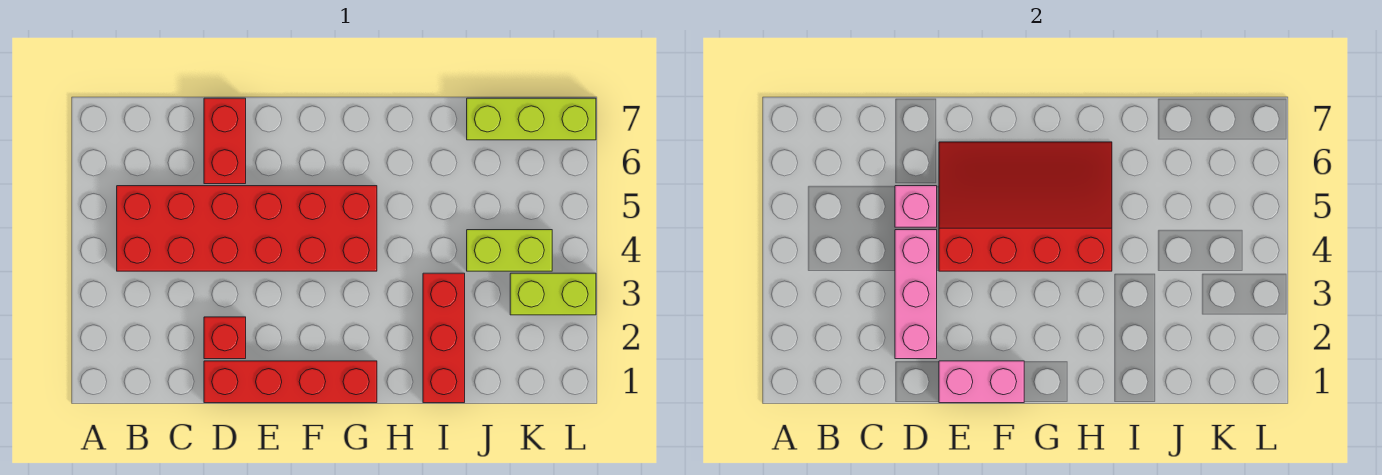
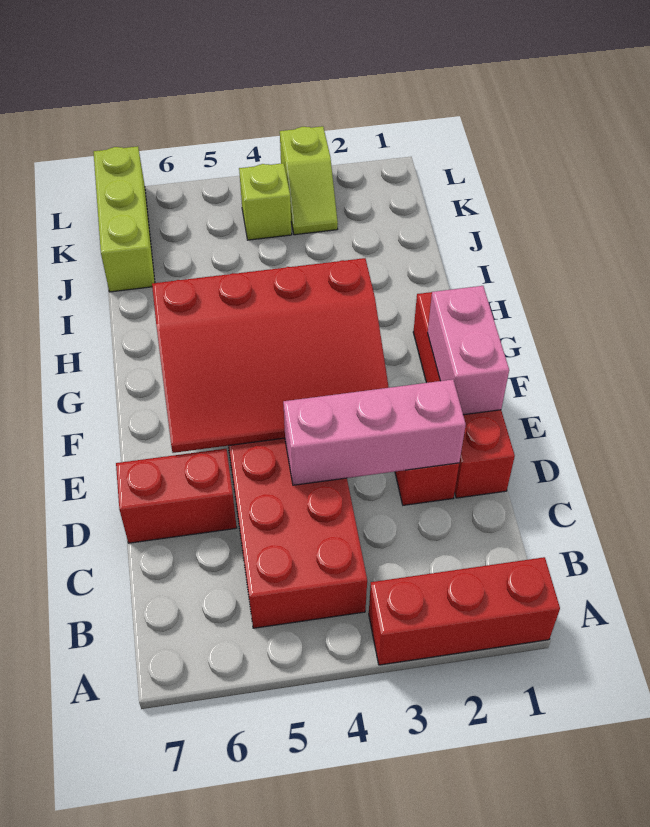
pink brick D5 level 2 -> none
red slope E4:H6 level 2 top 4 -> red slope E3:G6 level 2 top G
red brick I1:I3 level 1 -> red brick A1:A3 level 1
lime brick J4:K4 level 1 -> lime brick K4 level 1
lime brick K3:L3 level 1 -> lime slope K3:L3 level 1 top L

